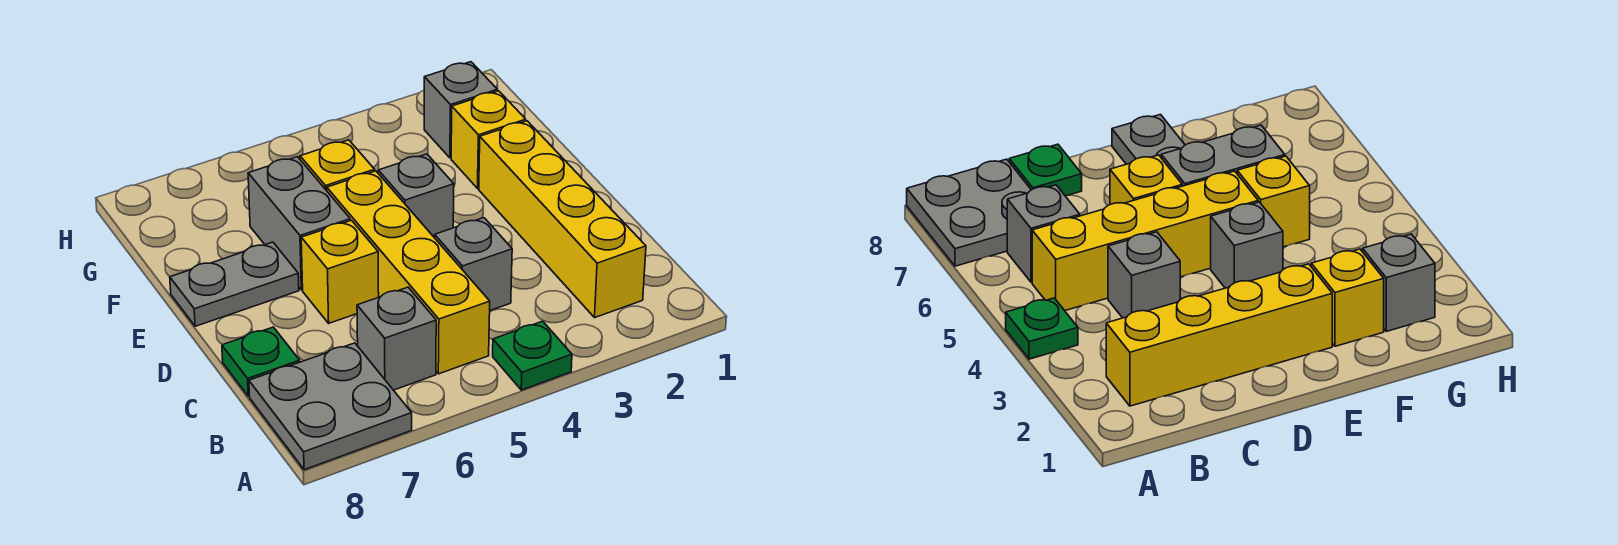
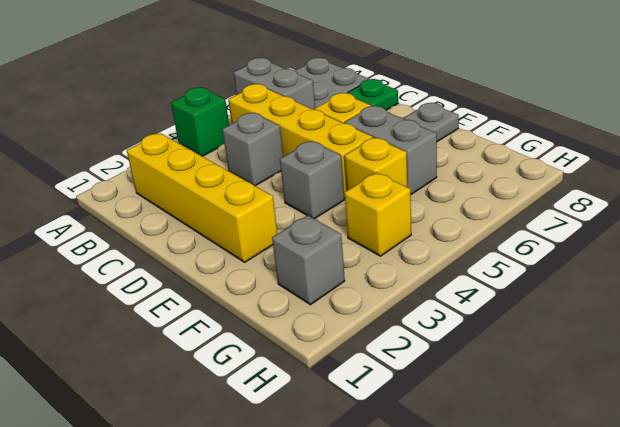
green plate A4 level 1 -> green brick A4 level 1
grey brick B6 level 1 -> grey brick A6:B6 level 1
yellow brick F2 level 1 -> yellow brick G4 level 1

